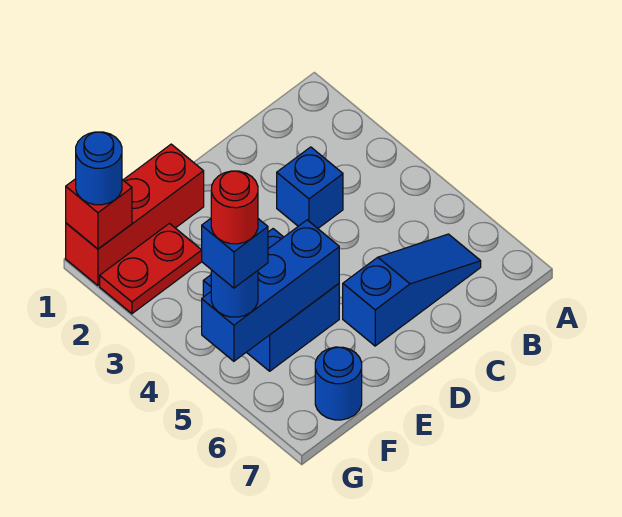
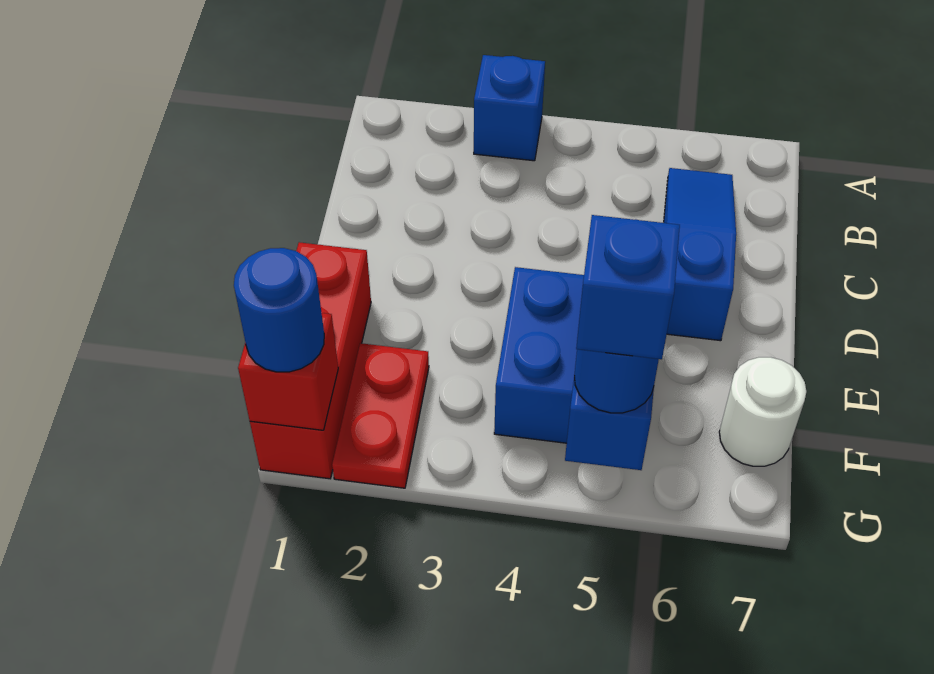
blue brick C3 level 1 -> blue brick A3 level 1
blue round brick F7 level 1 -> white round brick F7 level 1
red round brick G5 level 5 -> none

